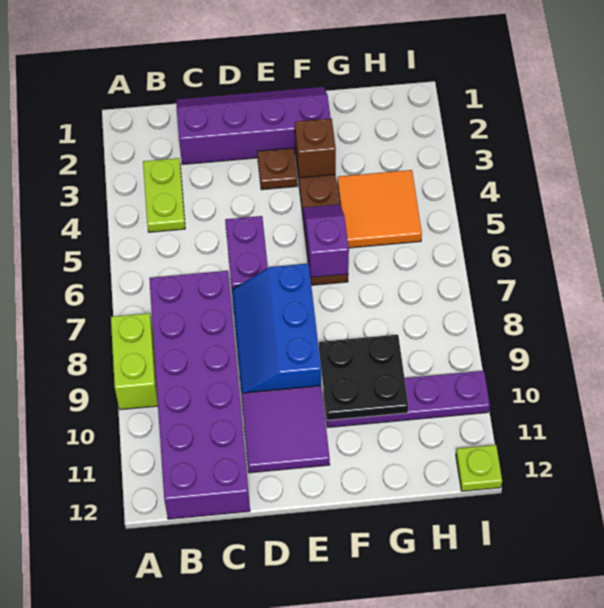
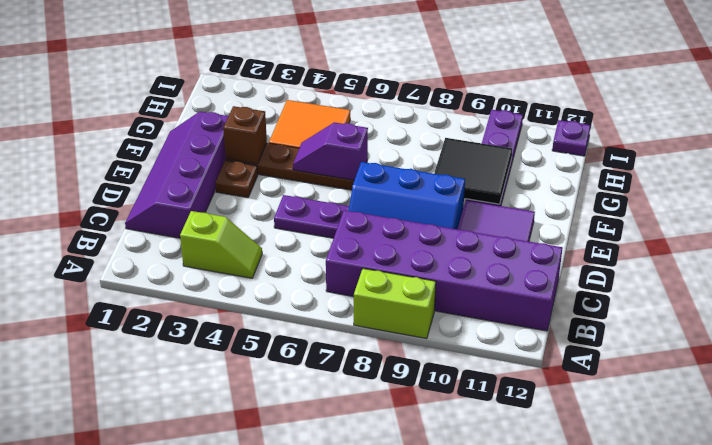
lime plate B3:B4 level 1 -> lime slope B3:B4 level 1 top 3
black plate F9:G10 level 2 -> black tile F9:G10 level 2
lime plate I12 level 1 -> purple plate I12 level 1

